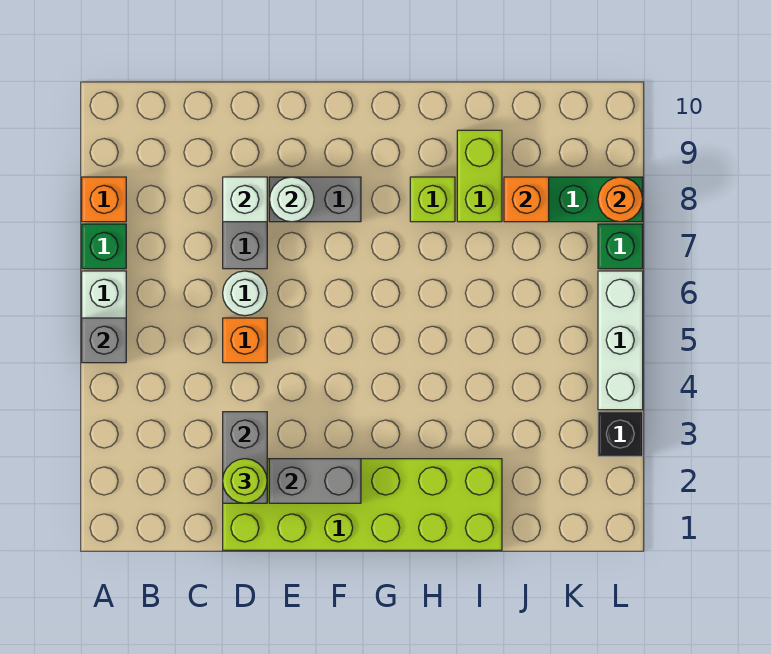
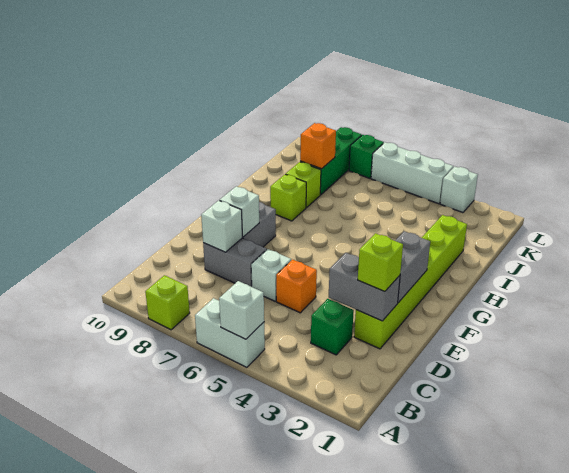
grey brick A5 level 2 -> white brick A5 level 2
green brick A7 level 1 -> green brick C3 level 1
orange brick A8 level 1 -> lime brick A8 level 1
lime brick D1:I2 level 1 -> lime brick D2:I2 level 1
lime round brick D2 level 3 -> lime brick D2 level 3
white round brick D6 level 1 -> white brick D6 level 1
white round brick E8 level 2 -> white brick E8 level 2
lime brick I8:I9 level 1 -> lime brick I8 level 1
black brick L3 level 1 -> white brick L3 level 1
orange round brick L8 level 2 -> none

